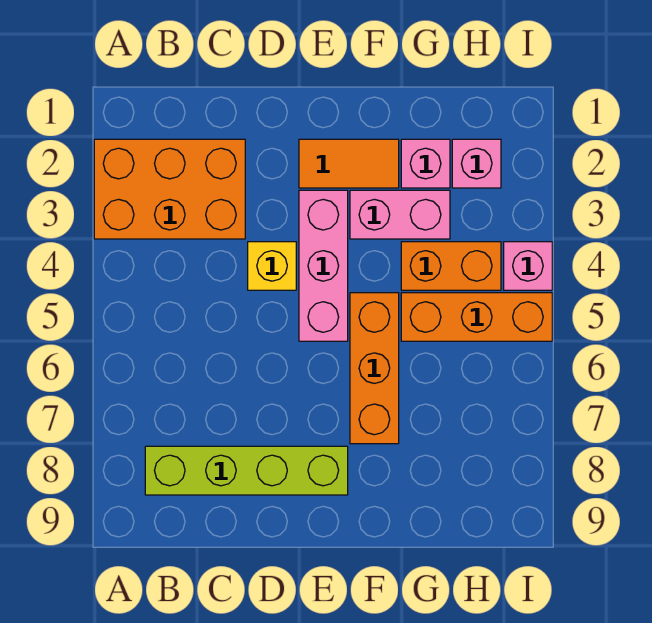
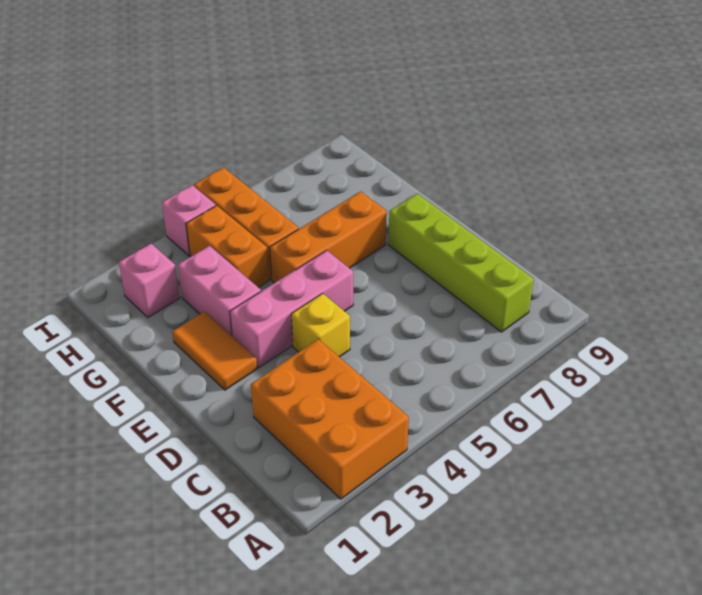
pink brick G2 level 1 -> none

